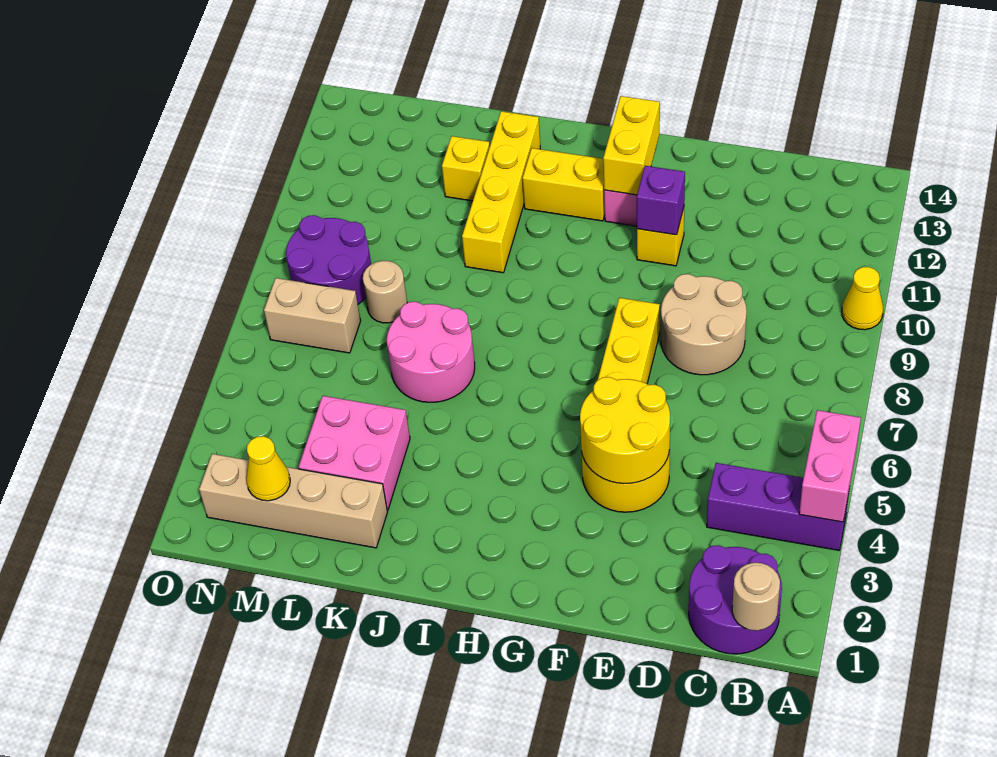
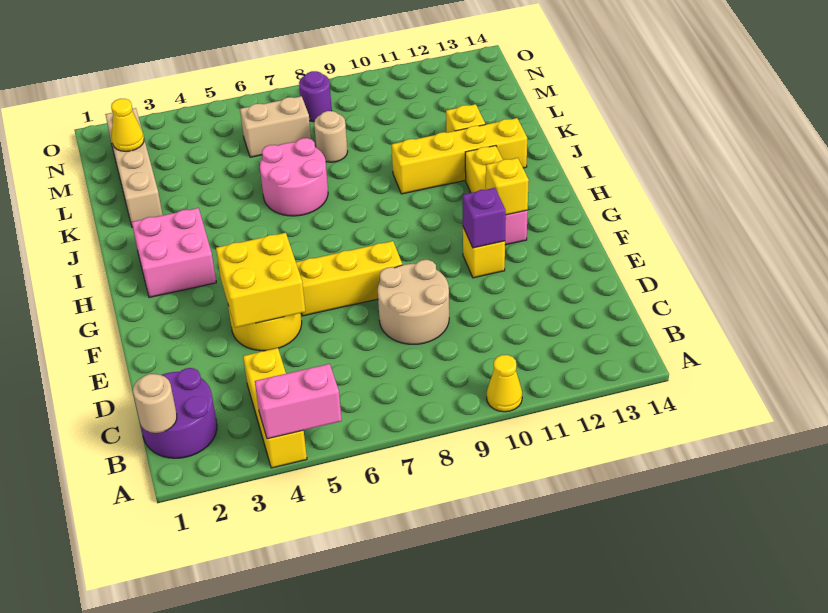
purple brick A4:C4 level 1 -> yellow brick A4:C4 level 1
yellow round brick E4:F5 level 2 -> yellow brick E4:F5 level 2
yellow brick G12:G13 level 2 -> yellow brick G12 level 2
pink brick K3:L4 level 1 -> pink brick H2:I3 level 1
tan brick M7:N7 level 1 -> tan brick M6:M7 level 1
purple round brick M8:N9 level 1 -> purple round brick N8 level 1

